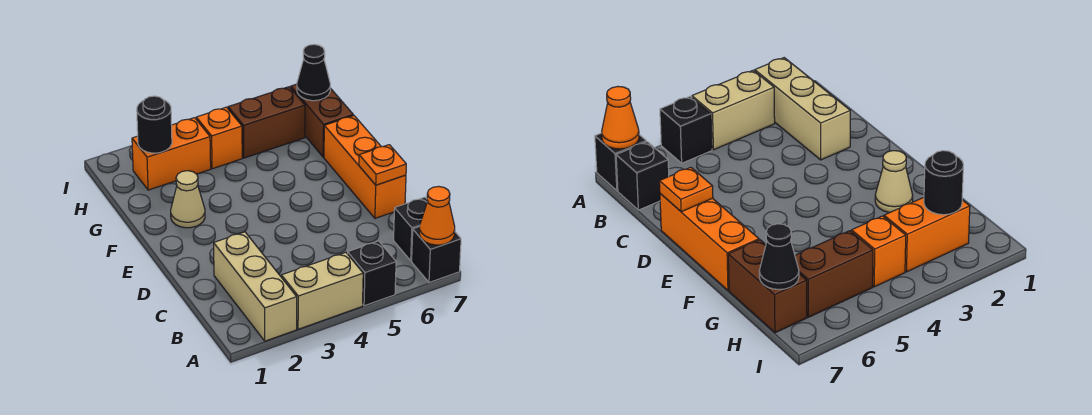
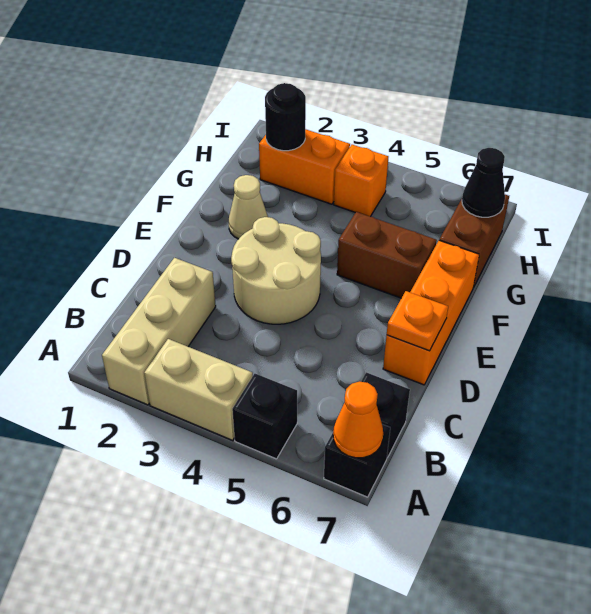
none -> tan round brick D3:E4 level 1
brown brick H5:H6 level 1 -> brown brick F5:F6 level 1

